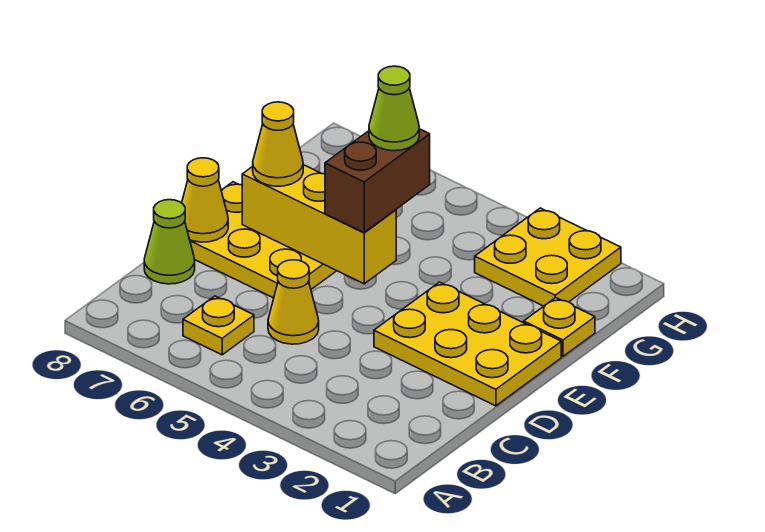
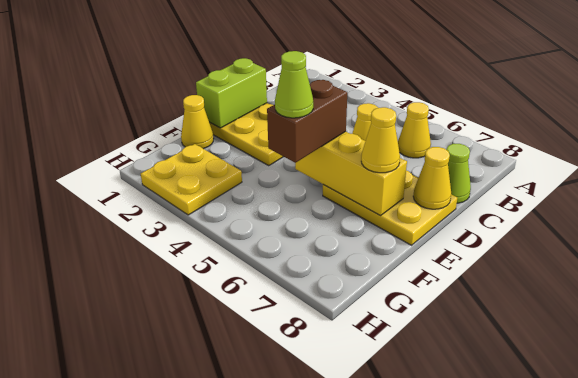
yellow plate B6 level 1 -> yellow cone B6 level 1
none -> lime brick D1:E1 level 2
yellow plate F1 level 1 -> yellow cone F1 level 1

